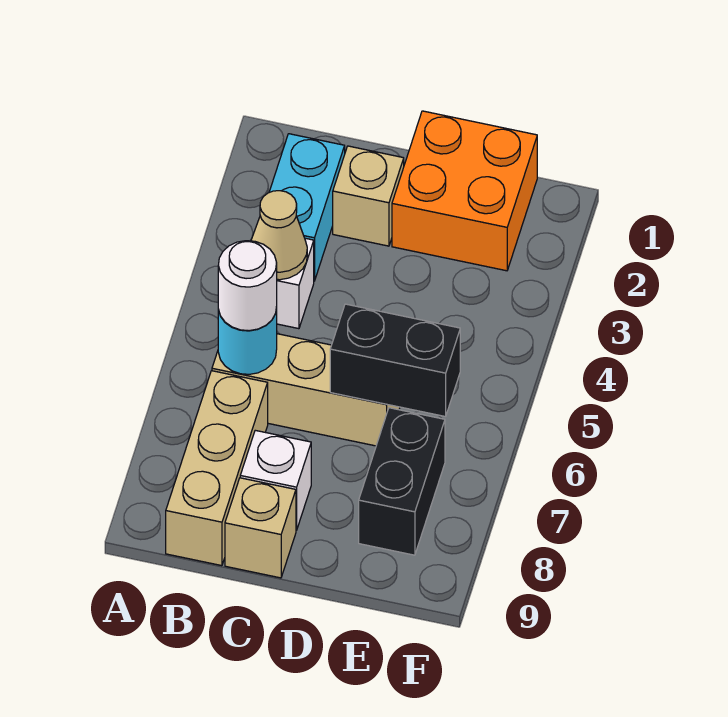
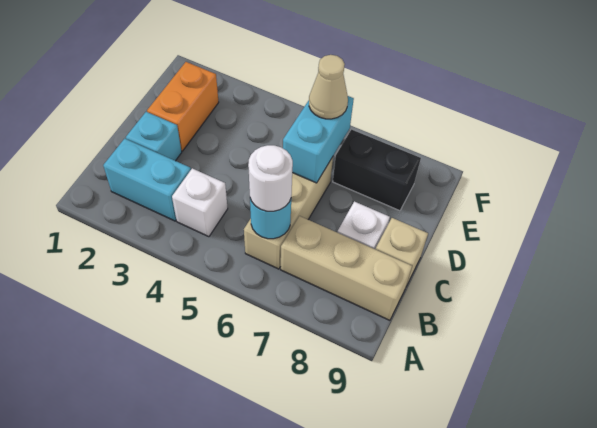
tan cone B4 level 2 -> tan cone E6 level 3
tan brick C2 level 1 -> cyan brick C2 level 1
orange brick D1:E2 level 1 -> orange brick D2:E2 level 1
black brick D6:E6 level 2 -> cyan brick D6:E6 level 2

